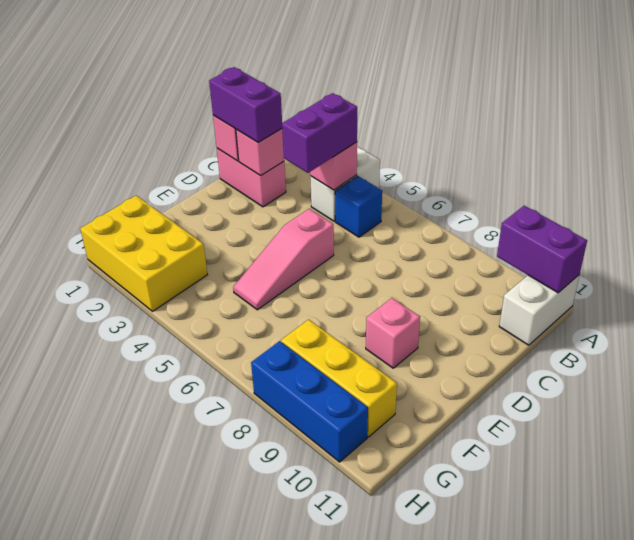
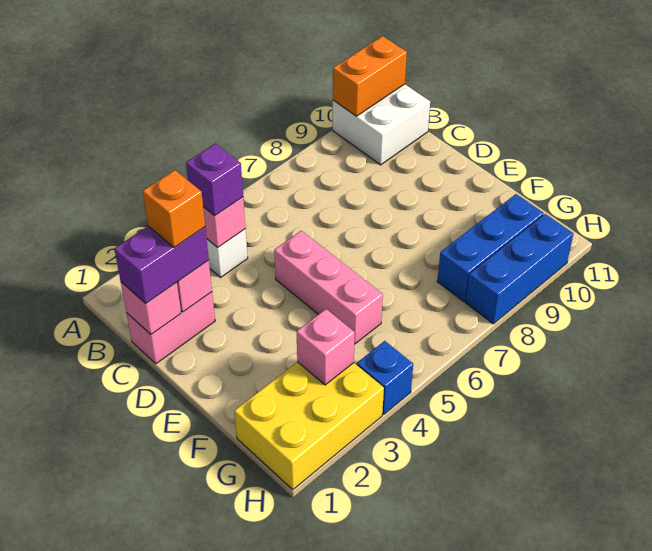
purple brick A10:A11 level 2 -> orange brick A10:A11 level 2
white brick A11:B11 level 1 -> white brick A10:B11 level 1
purple brick B4:C4 level 3 -> purple brick B4 level 3
blue brick B5 level 1 -> blue brick H4 level 1
none -> orange brick C2 level 4
pink slope D5:F5 level 1 top D -> pink brick D5:F5 level 1
pink brick E9 level 1 -> pink brick G3 level 2
yellow brick G8:G10 level 1 -> blue brick G8:G10 level 1

